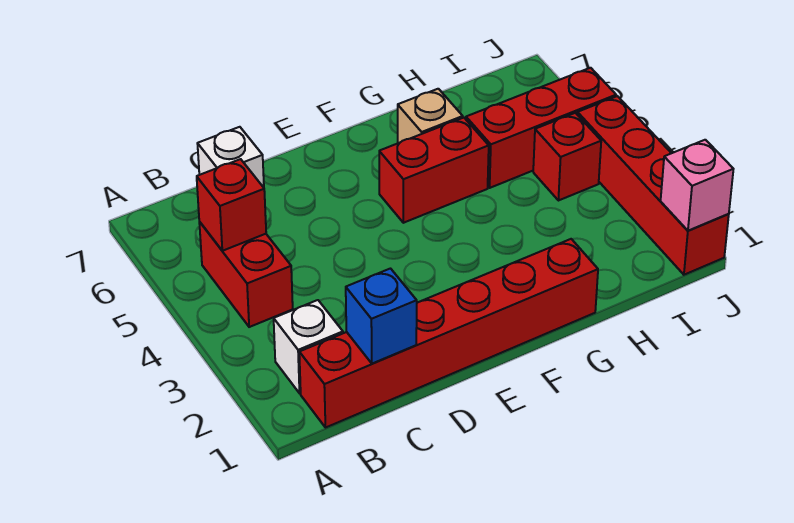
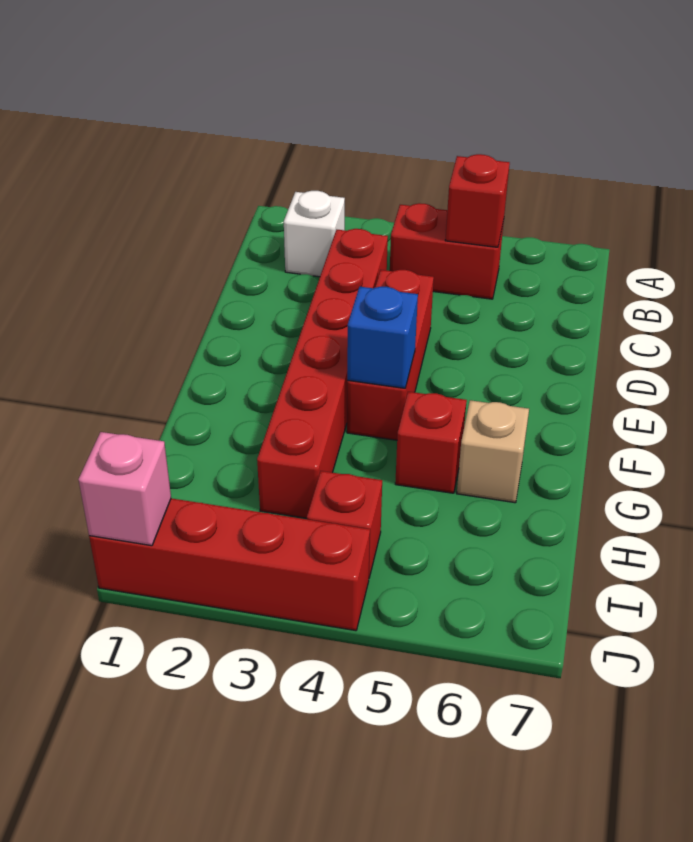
red brick B1:G1 level 1 -> red brick C3:H3 level 1
blue brick C1 level 2 -> blue brick F4 level 2
white brick C7 level 1 -> none
red brick F5:G5 level 1 -> red brick G5 level 1
red brick H5:J5 level 1 -> red brick D4:F4 level 1

